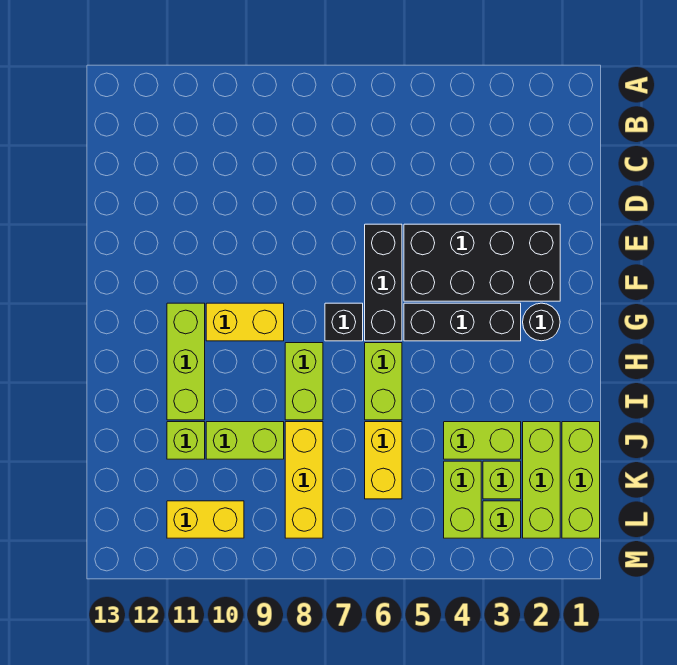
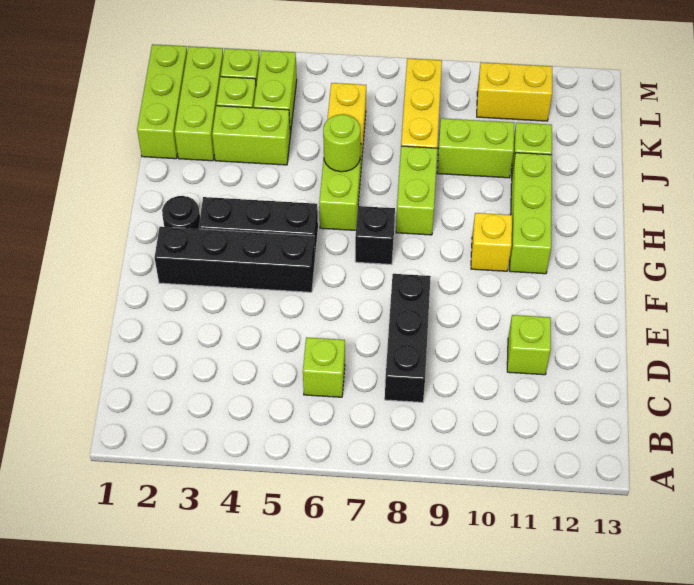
none -> lime brick C6 level 1
none -> lime brick D11 level 1
black brick E2:F5 level 1 -> black brick F2:F5 level 1
black brick E6:G6 level 1 -> black brick C8:E8 level 1
yellow brick G9:G10 level 1 -> yellow brick G10 level 1
none -> lime round brick I6 level 2

